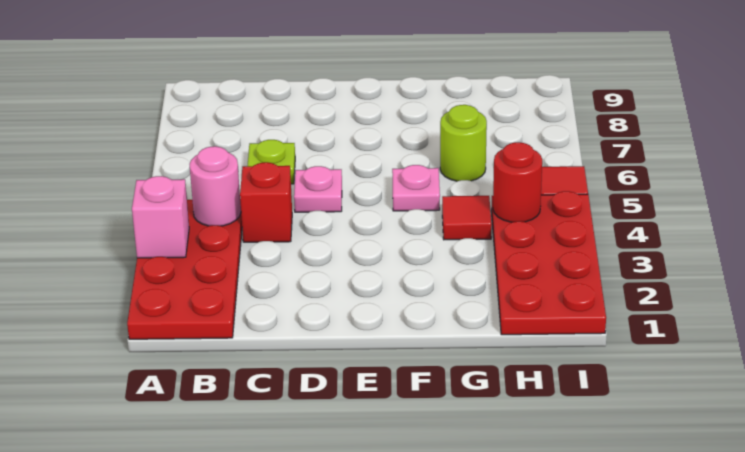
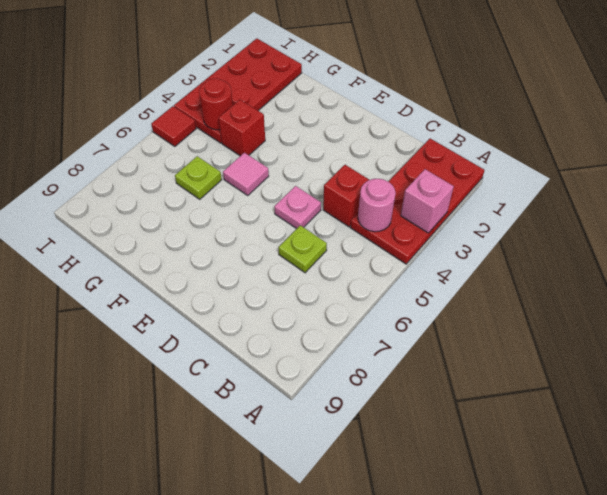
pink plate F5 level 1 -> pink tile F5 level 1
red tile G4 level 1 -> red brick G4 level 1
lime round brick G6 level 1 -> lime plate G6 level 1

